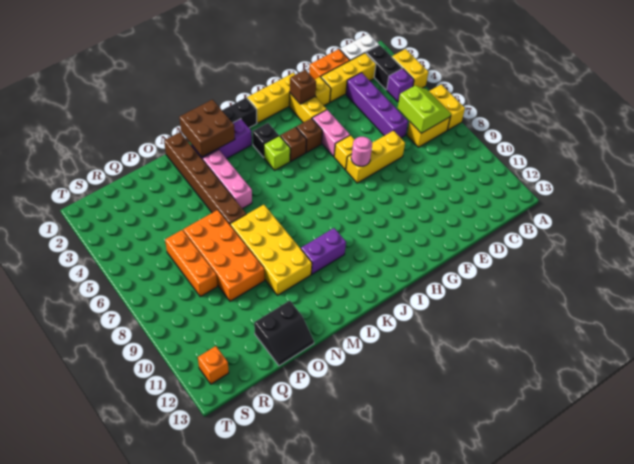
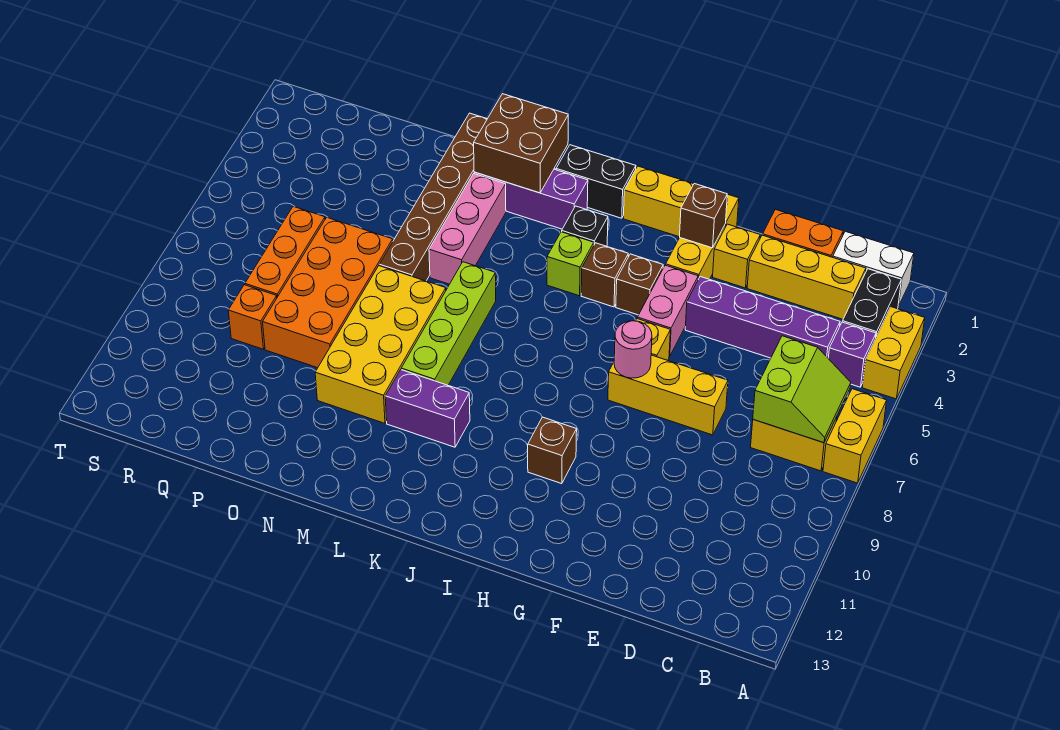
purple brick D3:D6 level 1 -> purple brick C4:F4 level 1
none -> brown brick H10 level 1
none -> lime brick L6:L9 level 1
black slope O12:P13 level 1 top 12 -> none
orange brick S12 level 1 -> orange brick Q9 level 1

